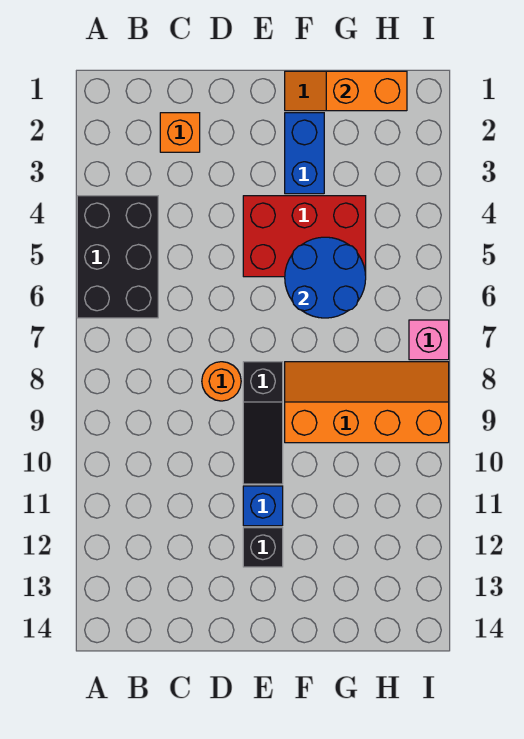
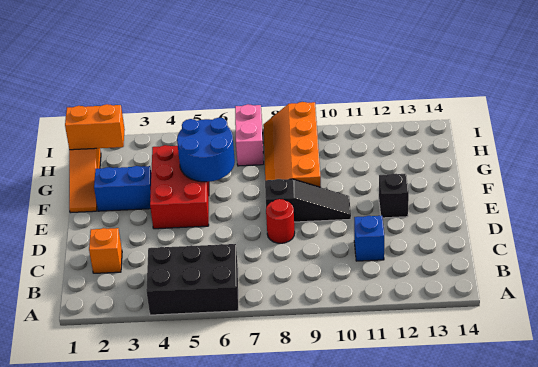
orange round brick D8 level 1 -> red round brick D8 level 1
blue brick E11 level 1 -> blue brick C11 level 1
orange brick G1:H1 level 2 -> orange brick H1:H2 level 2
pink brick I7 level 1 -> pink brick H7:I7 level 1

